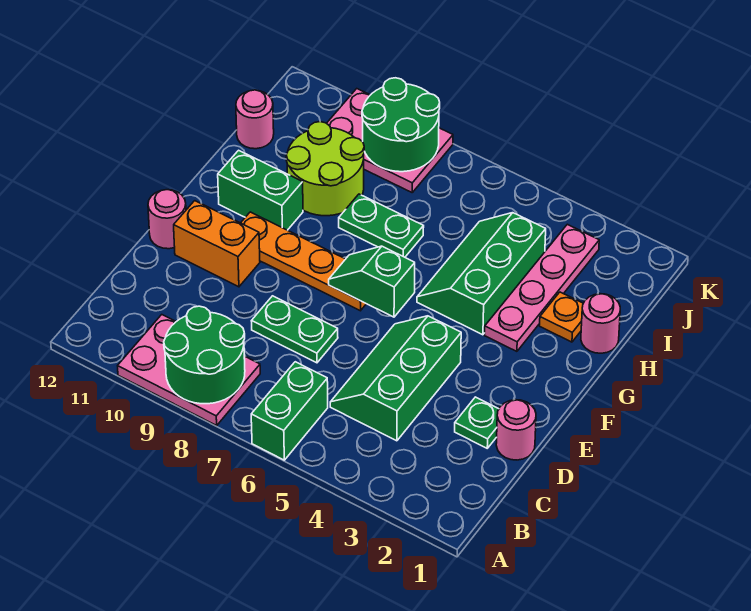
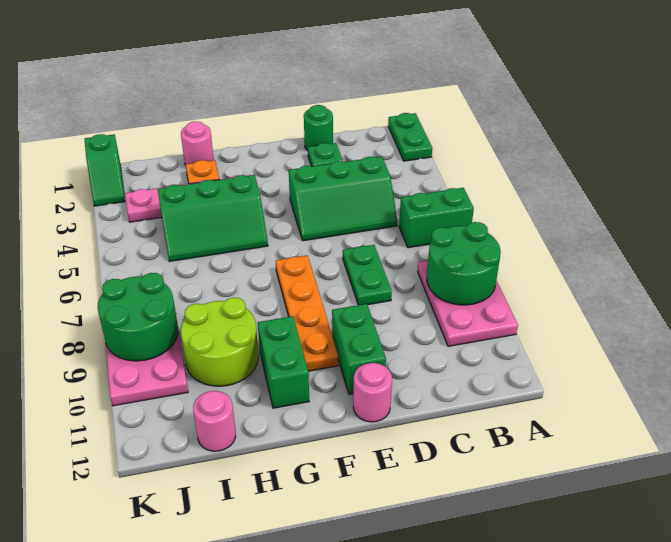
pink round brick D1 level 1 -> green round brick D1 level 1
orange brick E10:E11 level 1 -> green brick E10:E11 level 1
green slope F6:F7 level 2 top 6 -> green slope K1:K2 level 1 top 1
green plate H7:H8 level 1 -> green plate A1:A2 level 1

